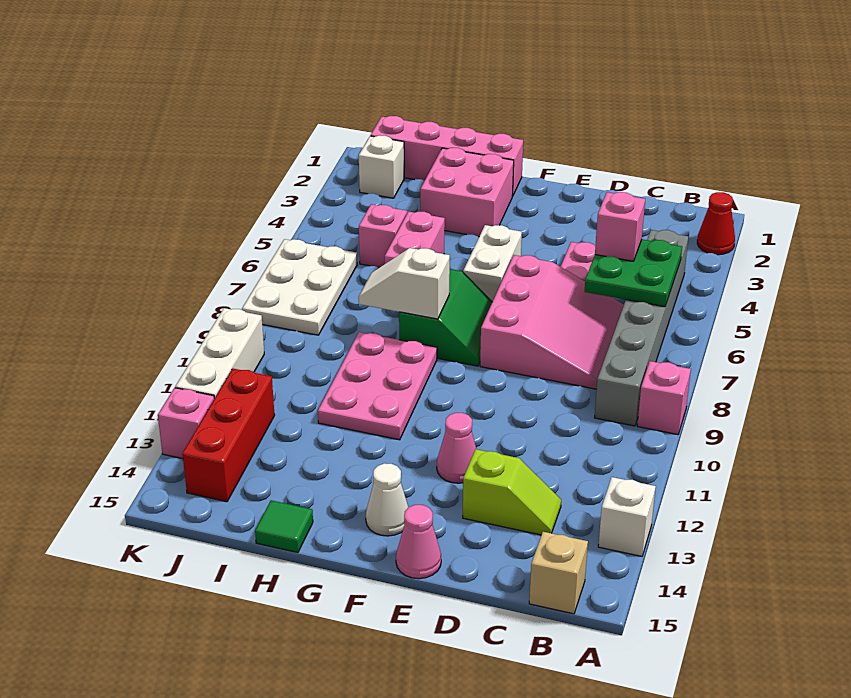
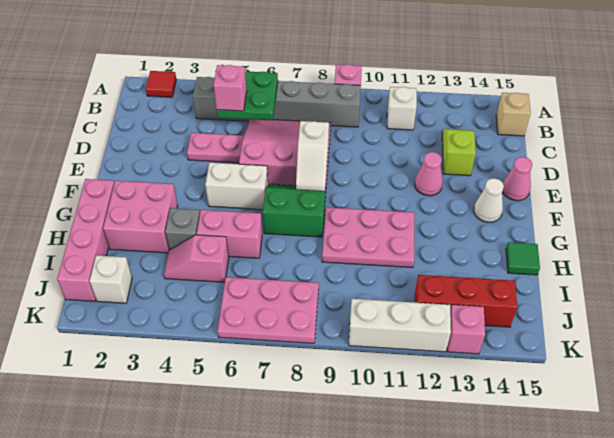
red cone A2 level 1 -> red tile A2 level 1
white brick A13 level 1 -> white brick B11 level 1
white slope G8:H8 level 2 top G -> white slope E8:F8 level 2 top E
none -> grey brick H4 level 1
white plate J6:K8 level 1 -> pink plate J6:K8 level 1

